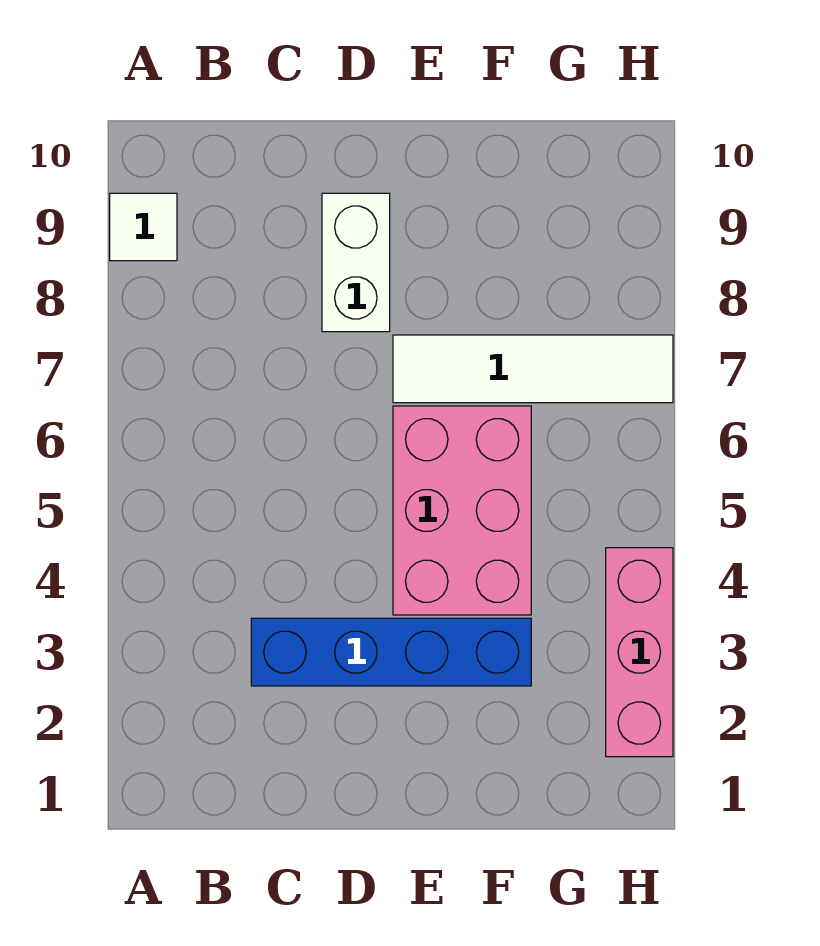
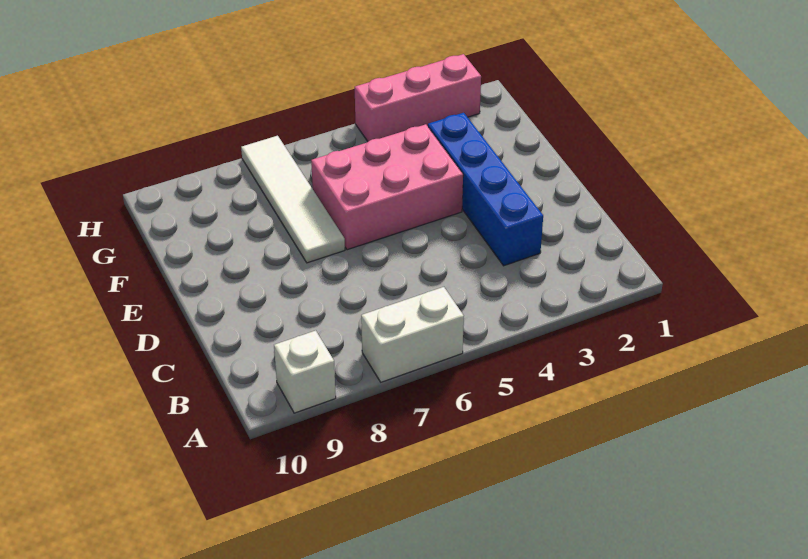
white tile A9 level 1 -> white brick A9 level 1
white brick D8:D9 level 1 -> white brick A6:A7 level 1

